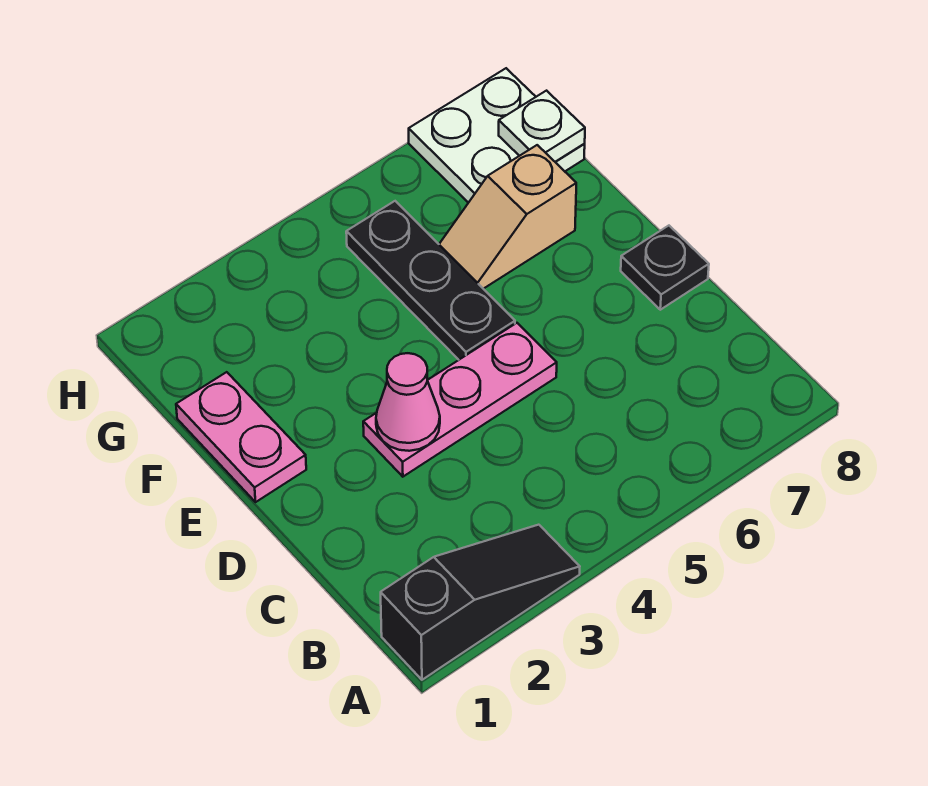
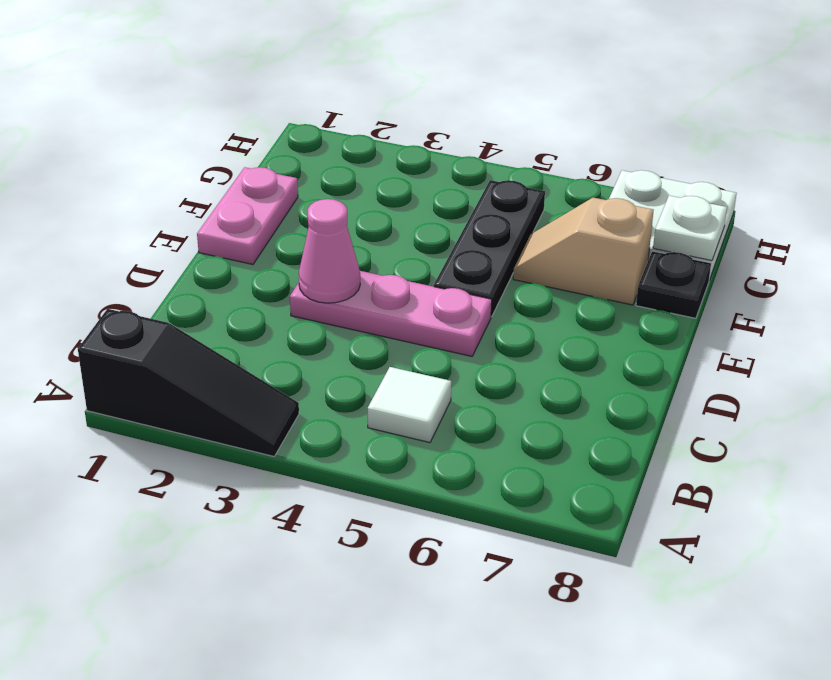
none -> white tile B5 level 1
black plate D8 level 1 -> black plate F8 level 1

